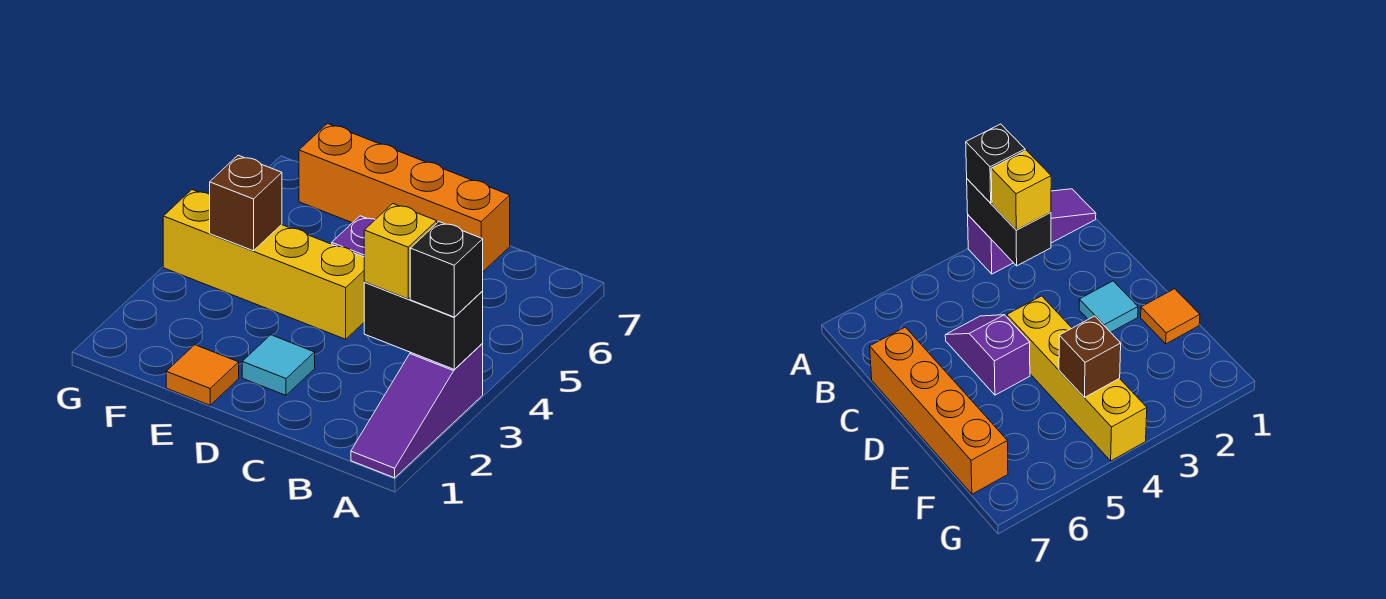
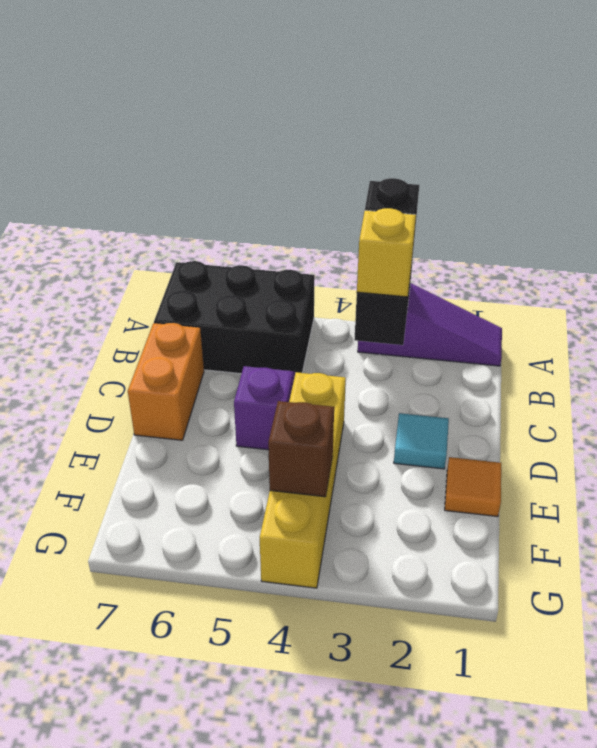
none -> black brick A5:B7 level 1
orange brick C7:F7 level 1 -> orange brick C7:D7 level 1

